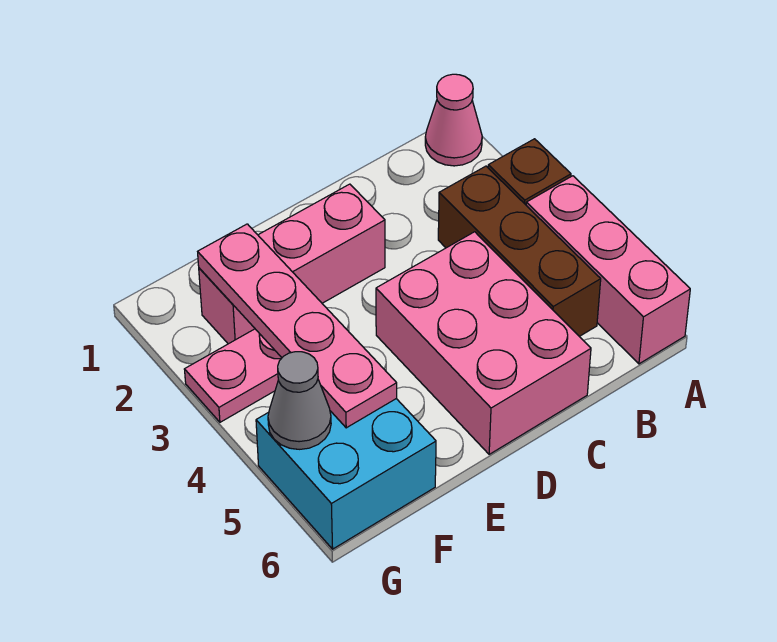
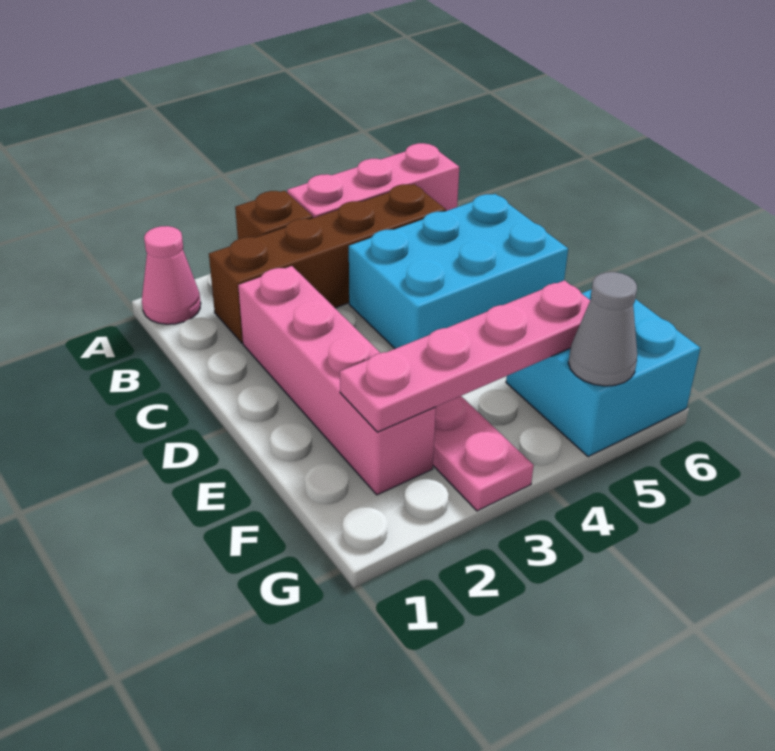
brown brick B3:B5 level 1 -> brown brick B2:B5 level 1
pink brick C4:D6 level 1 -> cyan brick C4:D6 level 1
pink brick D2:F2 level 1 -> pink brick C2:F2 level 1

